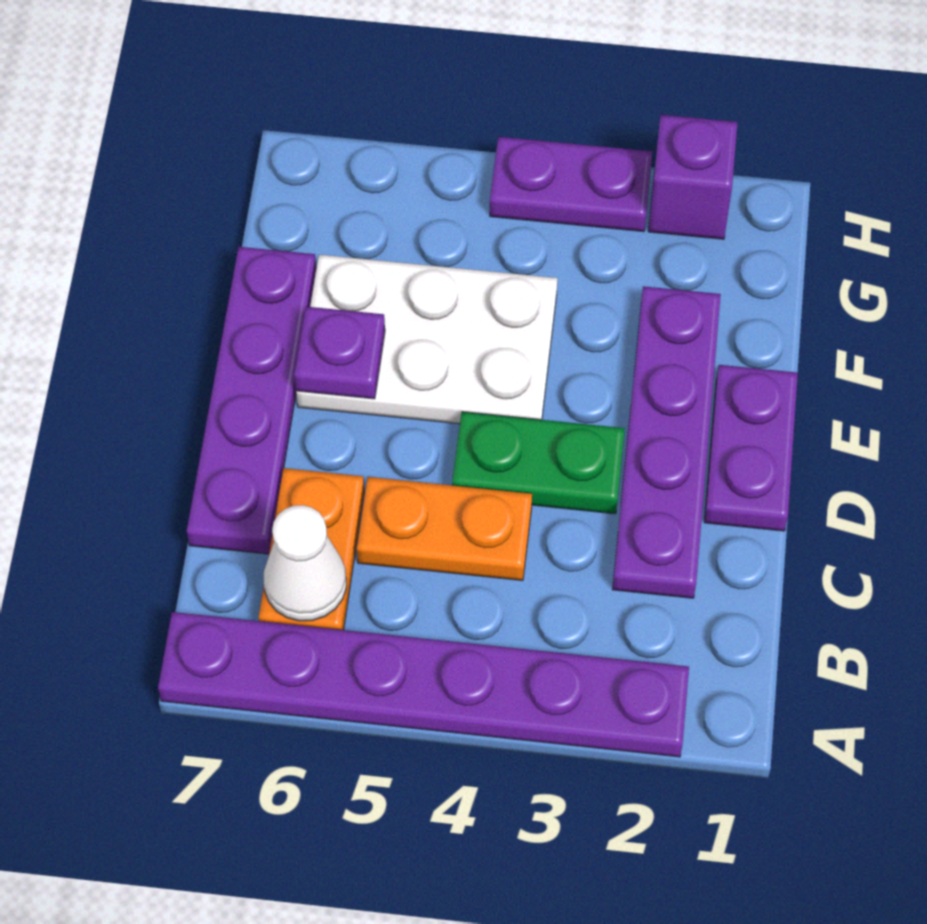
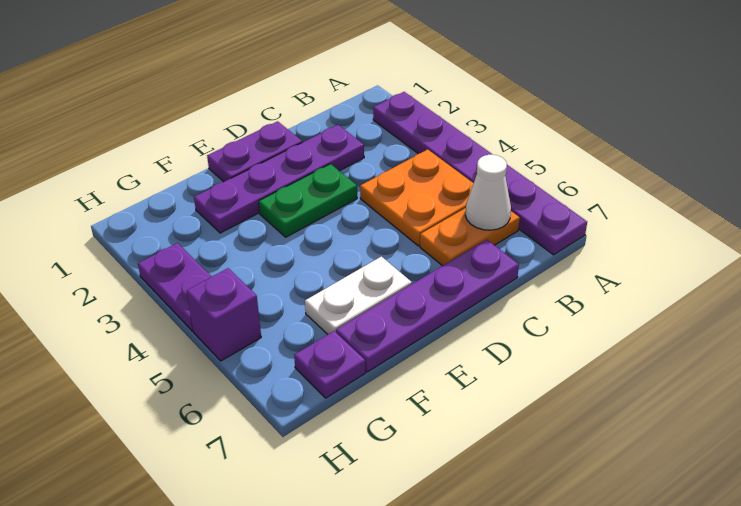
orange plate C4:C5 level 1 -> orange plate B4:C5 level 1
green plate D3:D4 level 1 -> green plate D3:E3 level 1
white plate E4:F6 level 1 -> white plate E6:F6 level 1
purple plate E6 level 2 -> purple plate G7 level 1
purple brick H2 level 1 -> purple brick H5 level 1

